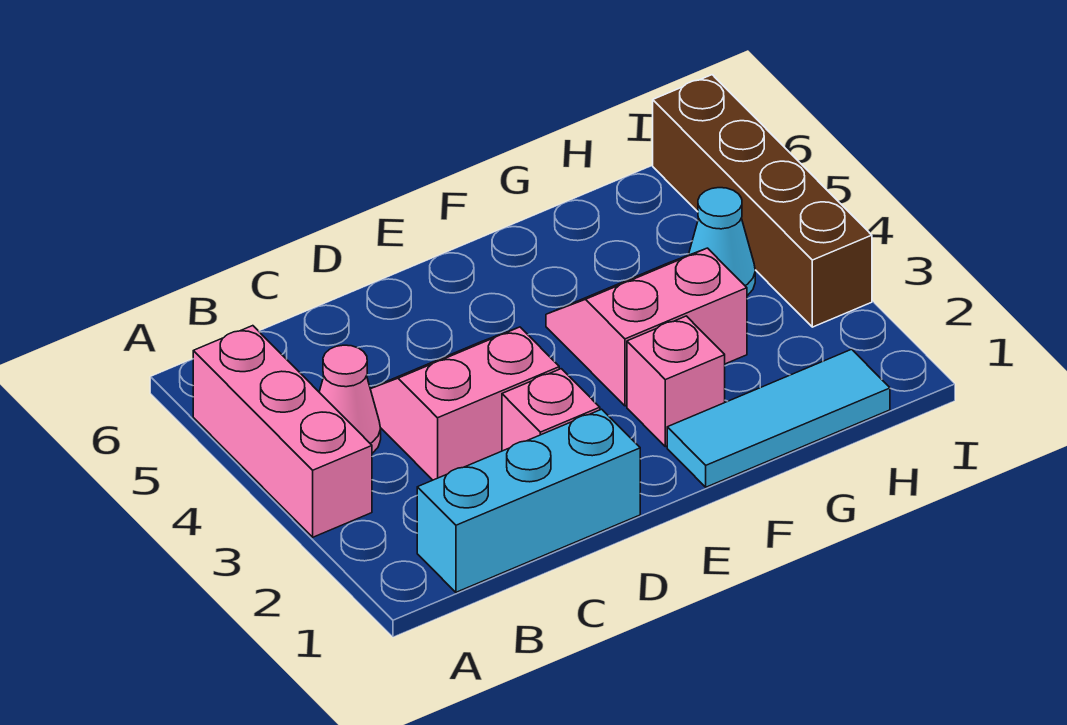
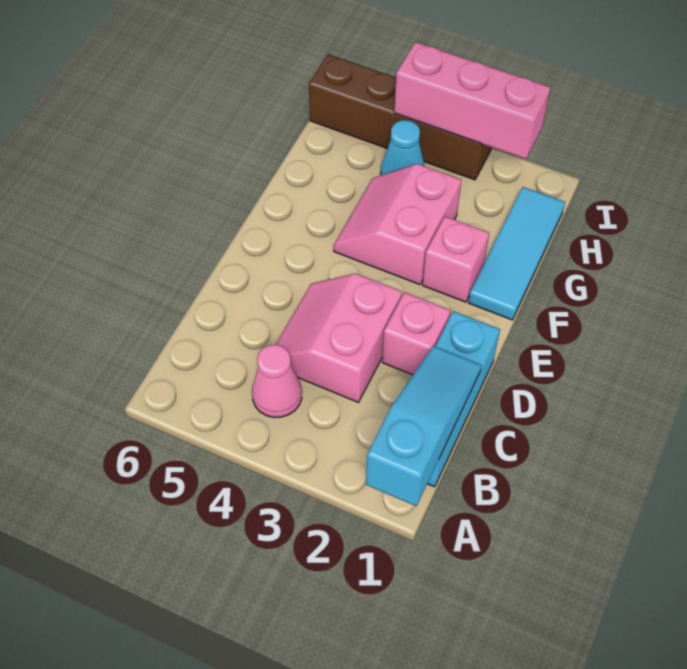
none -> cyan slope A1:C1 level 2 top A
pink brick A3:A5 level 1 -> pink brick I2:I4 level 2

